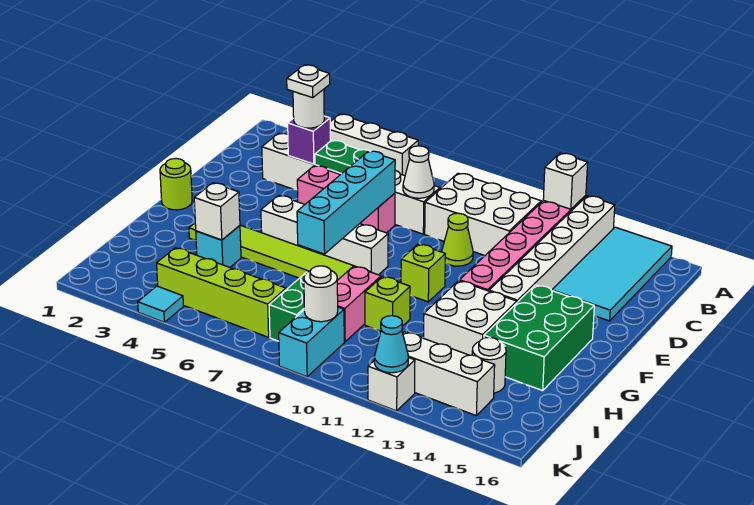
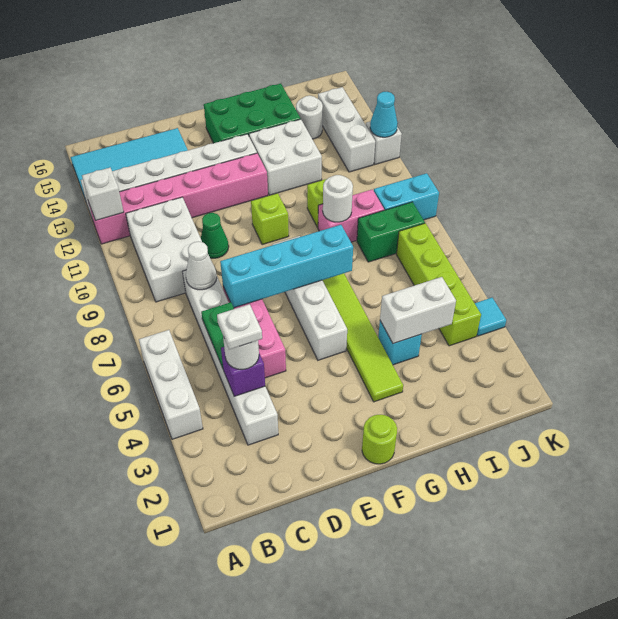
lime cone D10 level 1 -> green cone D10 level 1
white brick H4 level 2 -> white brick H4:I4 level 2
white round brick J9 level 2 -> white round brick H9 level 2

